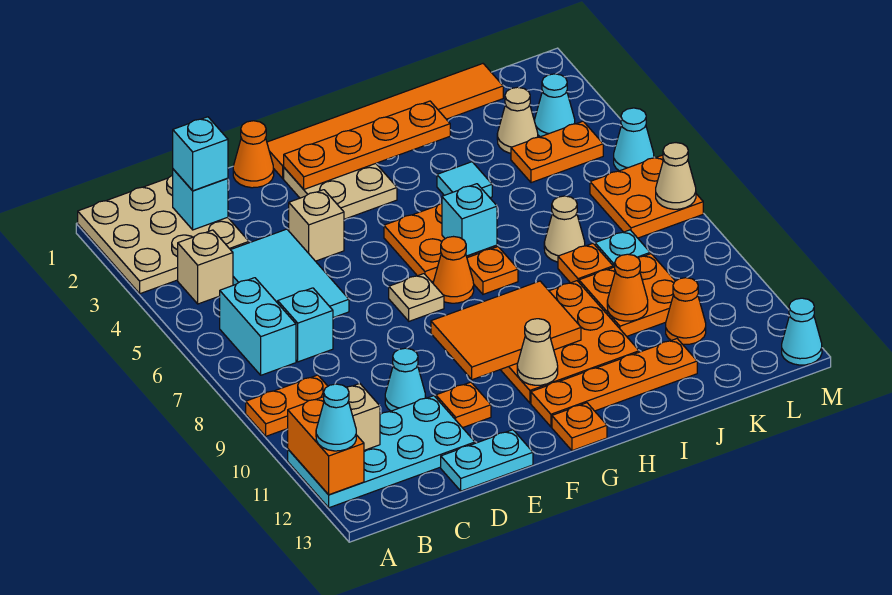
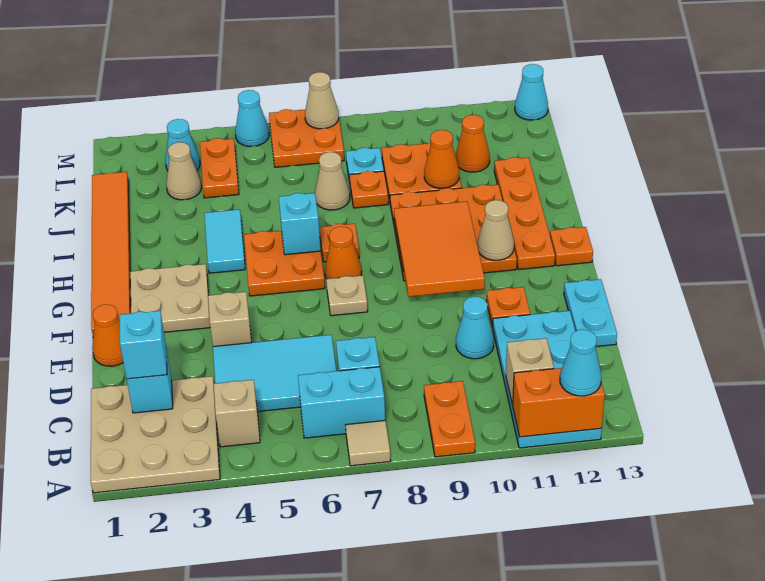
none -> tan tile A7 level 1
orange plate F2:I2 level 2 -> none
cyan tile I4 level 1 -> cyan tile H4:I4 level 1

